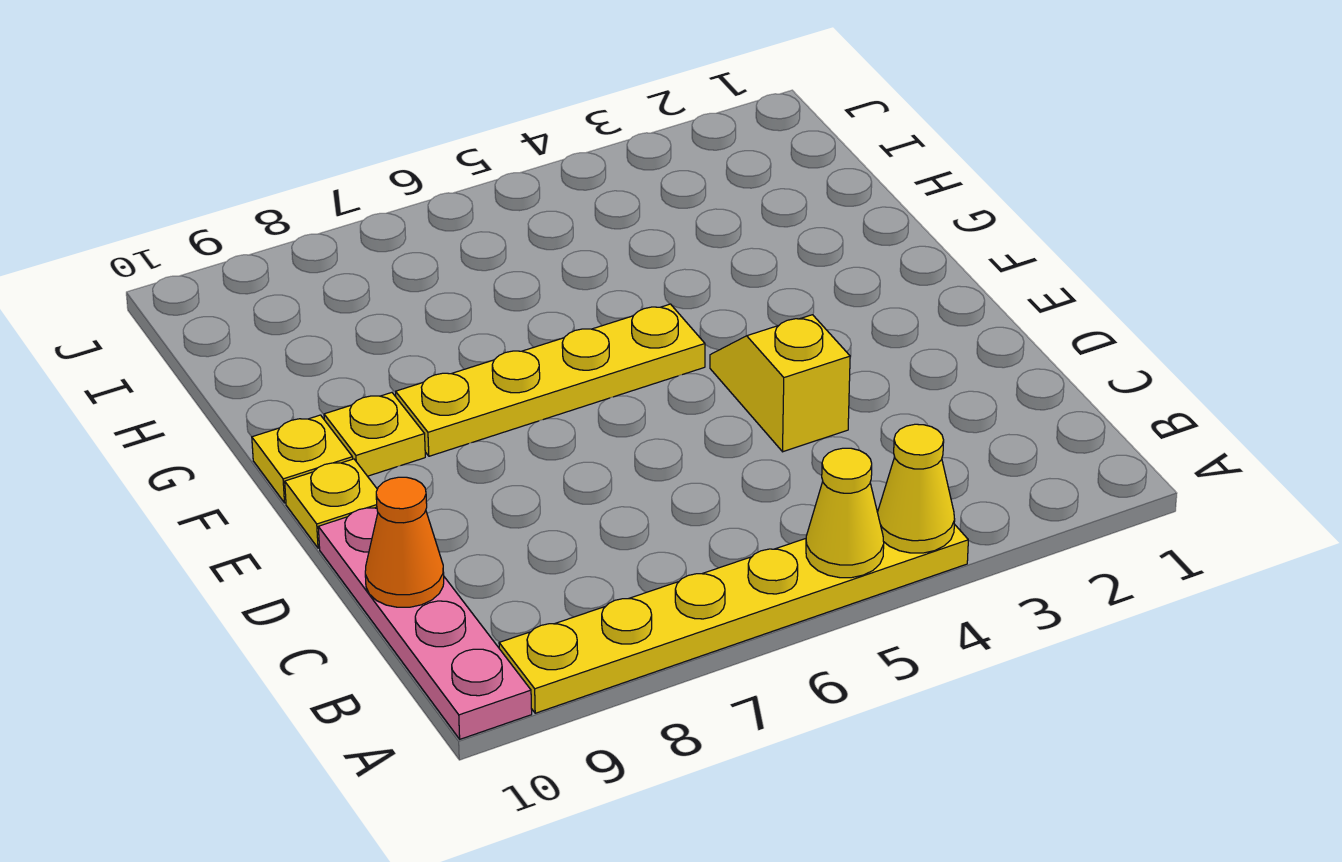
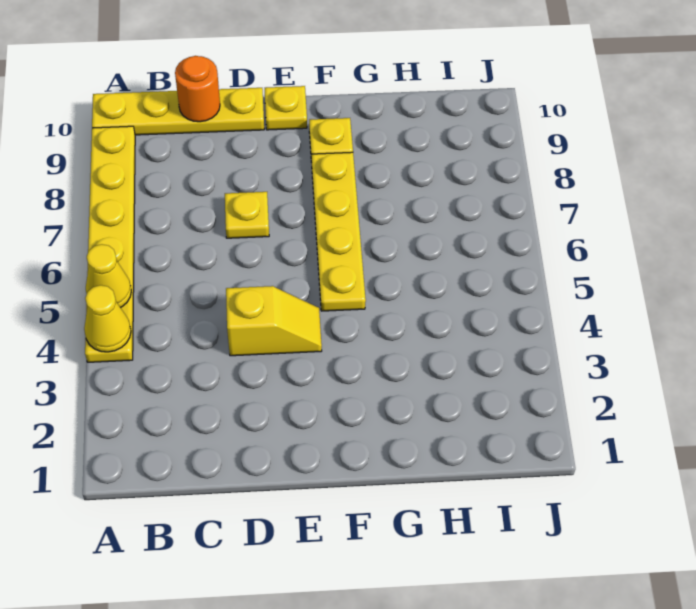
pink plate A10:D10 level 1 -> yellow plate A10:D10 level 1
orange cone C10 level 2 -> orange round brick C10 level 2
yellow plate F10 level 1 -> yellow plate D7 level 1

